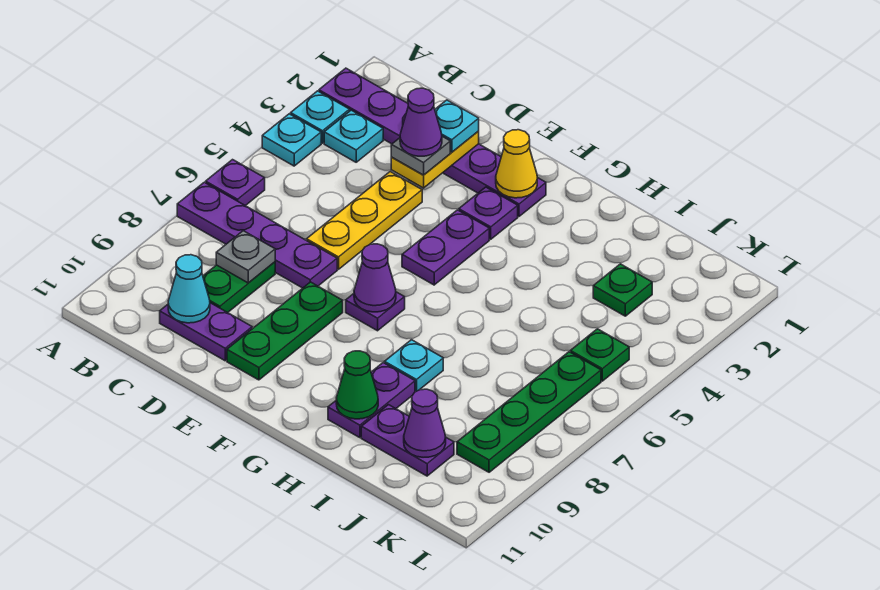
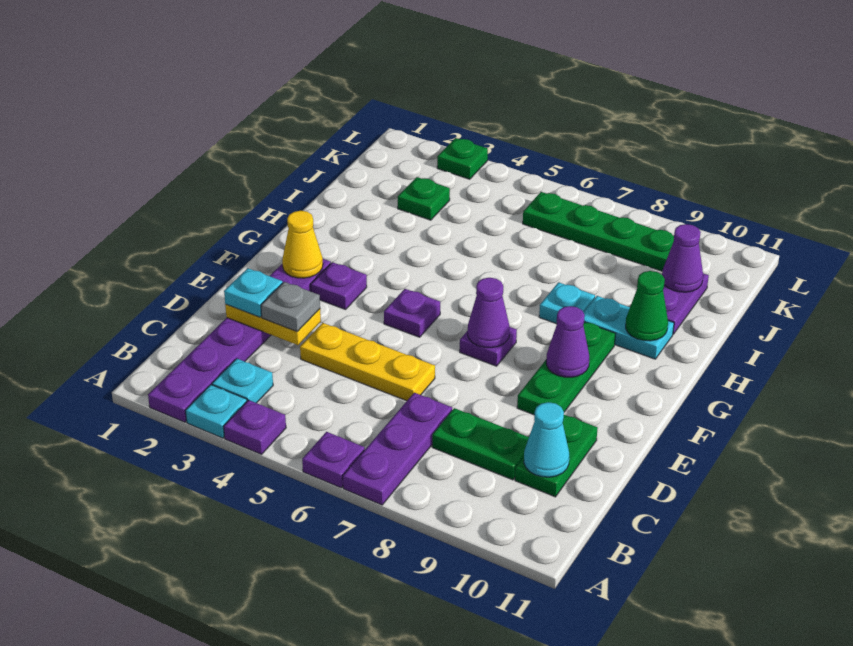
cyan plate A4 level 1 -> purple plate A4 level 1
purple plate A7:D7 level 1 -> purple plate A7:C7 level 1
grey plate C8 level 2 -> none
purple plate C10:D10 level 1 -> green plate C10:D10 level 1
purple cone D3 level 4 -> purple cone F9 level 2
green plate E8:E10 level 1 -> green plate E9:G9 level 1
purple plate F4:F5 level 1 -> purple plate F5 level 1
purple plate H9:H10 level 1 -> cyan plate H9:H10 level 1
green plate K5 level 1 -> green plate L3 level 1

